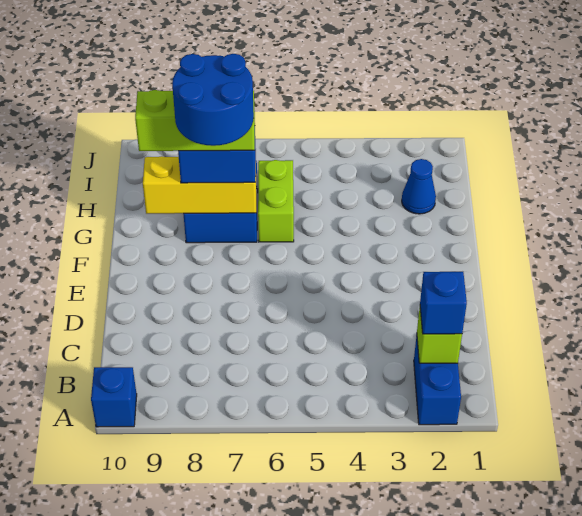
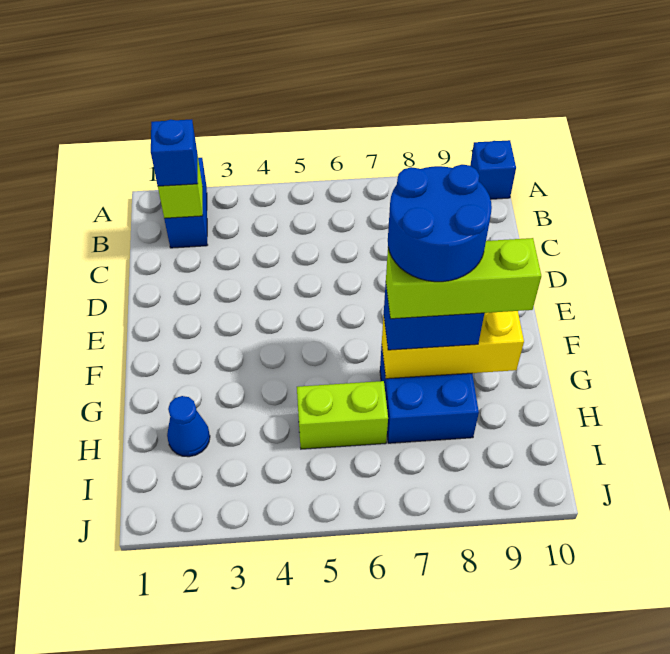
lime brick G6:H6 level 1 -> lime brick H5:H6 level 1

